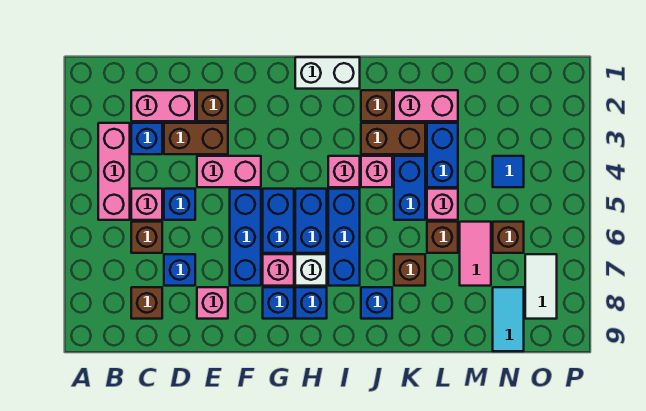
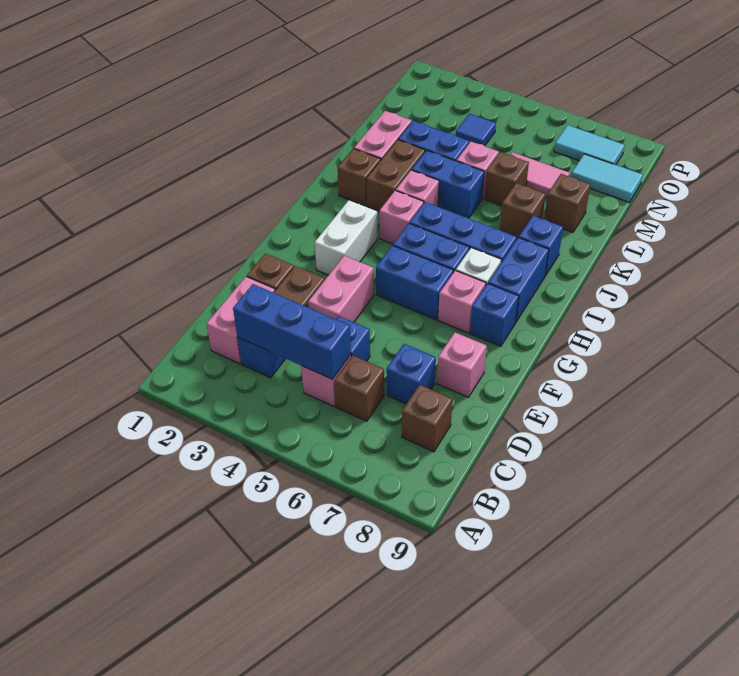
pink brick B3:B5 level 1 -> none
blue brick F5:F7 level 1 -> blue brick C3:C5 level 2
white brick H1:I1 level 1 -> white brick G3:H3 level 1
blue brick H8 level 1 -> blue brick H8:I8 level 1
brown brick N6 level 1 -> brown brick L8 level 1
white tile O7:O8 level 1 -> cyan tile O7:O8 level 1

